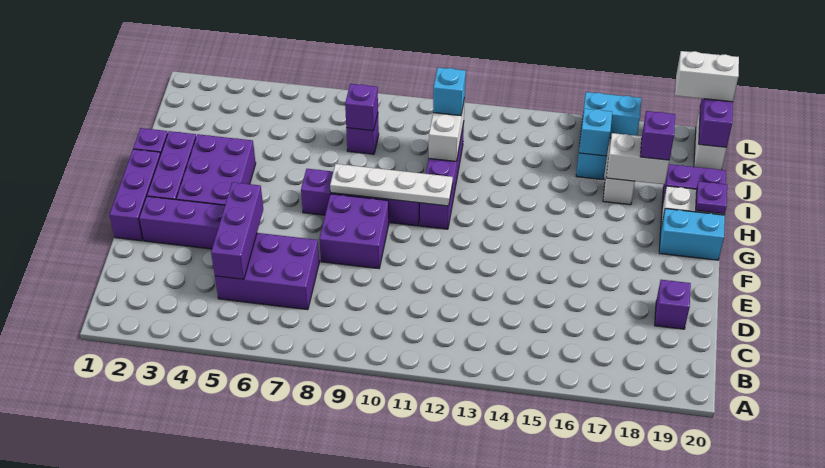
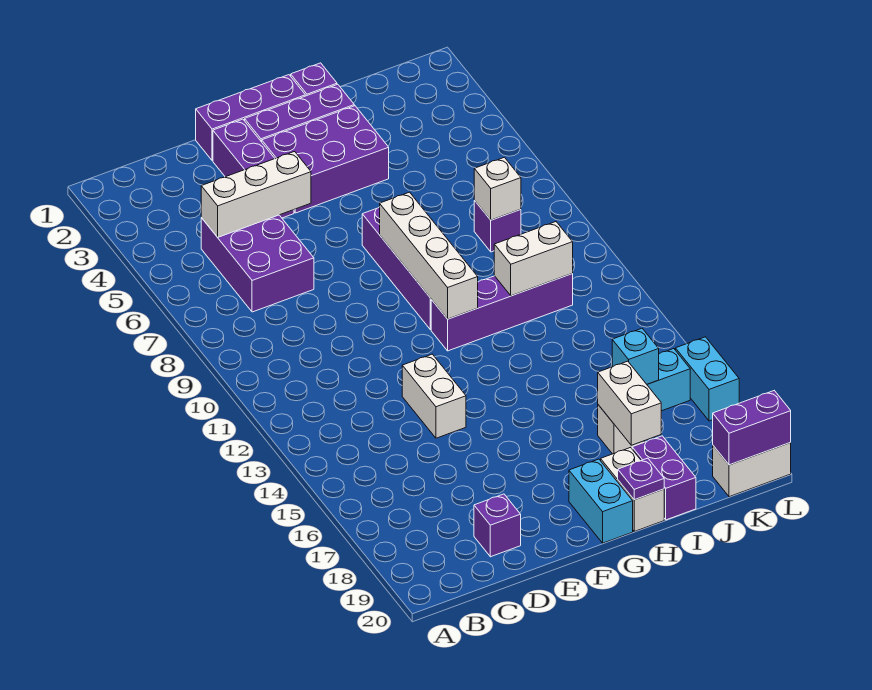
purple brick C5:E5 level 2 -> white brick C5:E5 level 2
purple brick E8:F9 level 1 -> none
white plate G8:G11 level 2 -> white brick G8:G11 level 2
purple brick I18 level 3 -> none
purple brick J8 level 2 -> white brick J8 level 2
cyan brick J11 level 3 -> none
white brick L19:L20 level 3 -> white brick E13:E14 level 1

